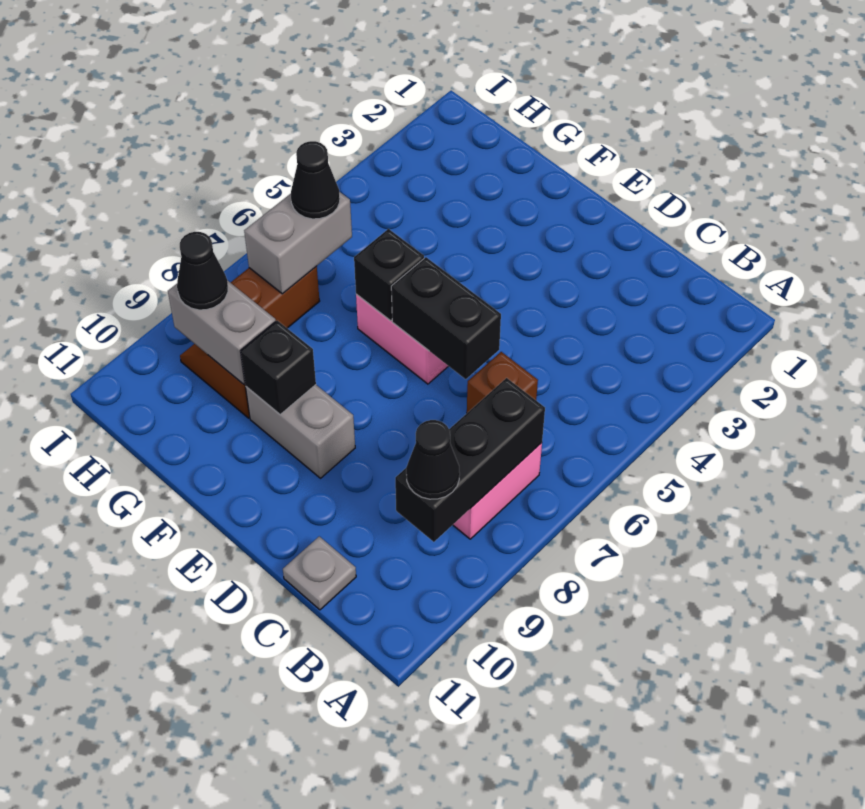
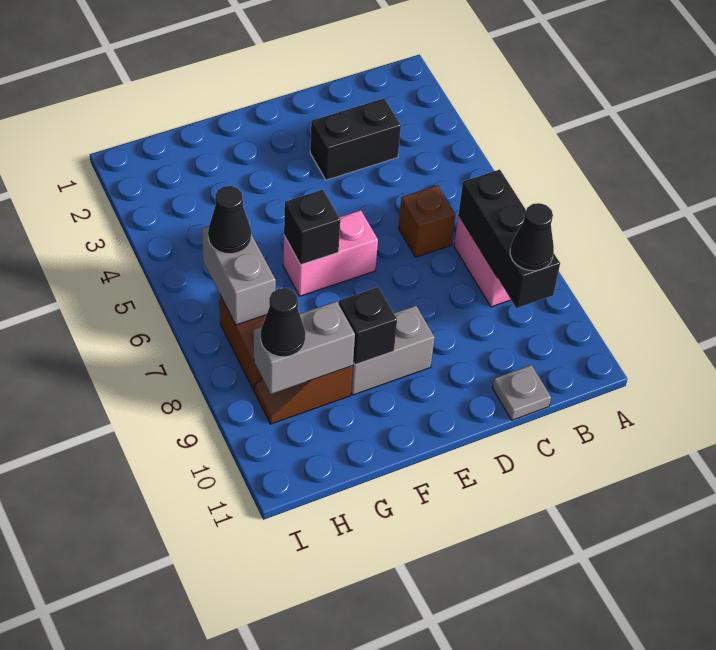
black brick D6:E6 level 2 -> black brick C3:D3 level 1

